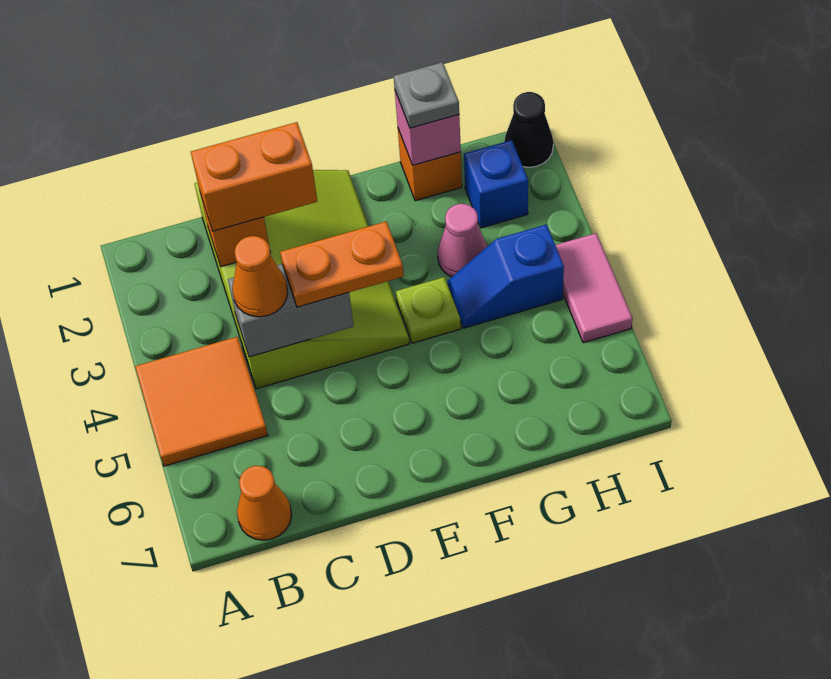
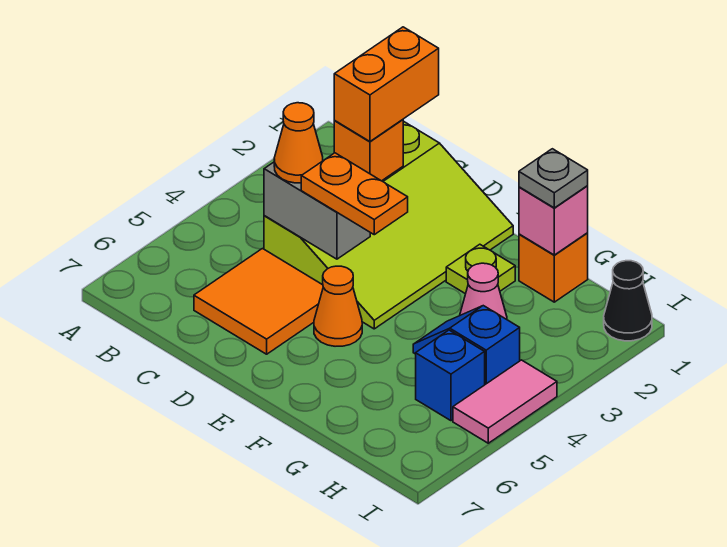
orange tile A4:B5 level 1 -> orange tile C5:D6 level 1
orange cone B7 level 1 -> orange cone E5 level 1
orange brick C2:D2 level 3 -> orange brick C1:C2 level 3
lime plate F4 level 1 -> lime plate F2 level 1
blue brick H2 level 1 -> blue brick H5 level 1

